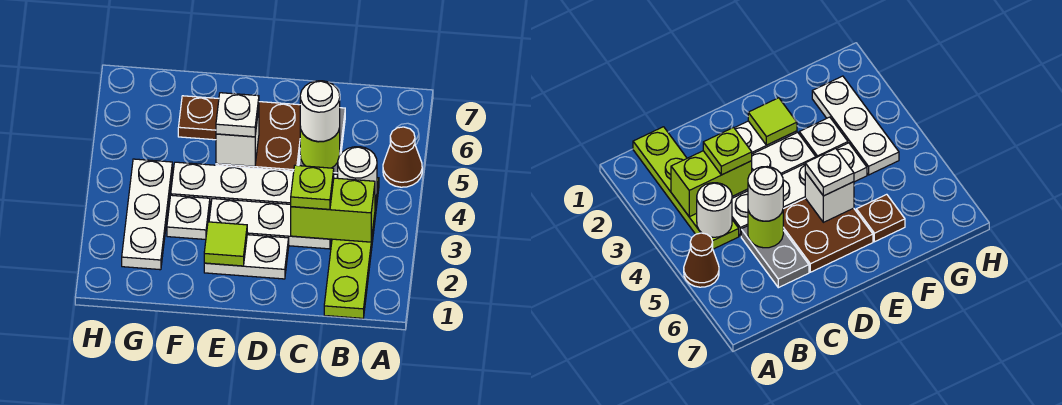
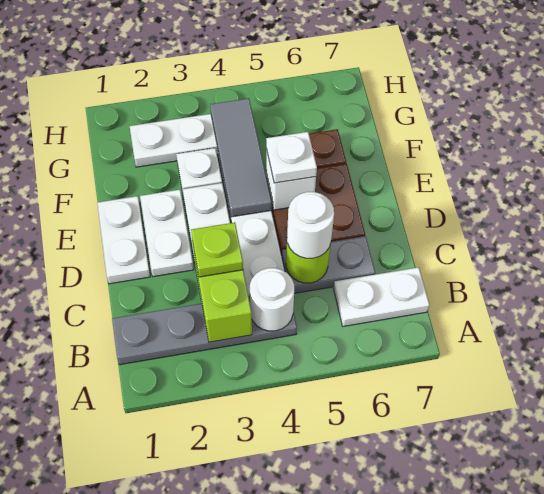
brown cone A5 level 1 -> none
lime plate B1:B4 level 1 -> grey plate B1:B4 level 1
none -> white plate B6:B7 level 1
none -> white plate D1:E1 level 1
lime tile E2 level 2 -> none
none -> grey tile E4:G4 level 2

